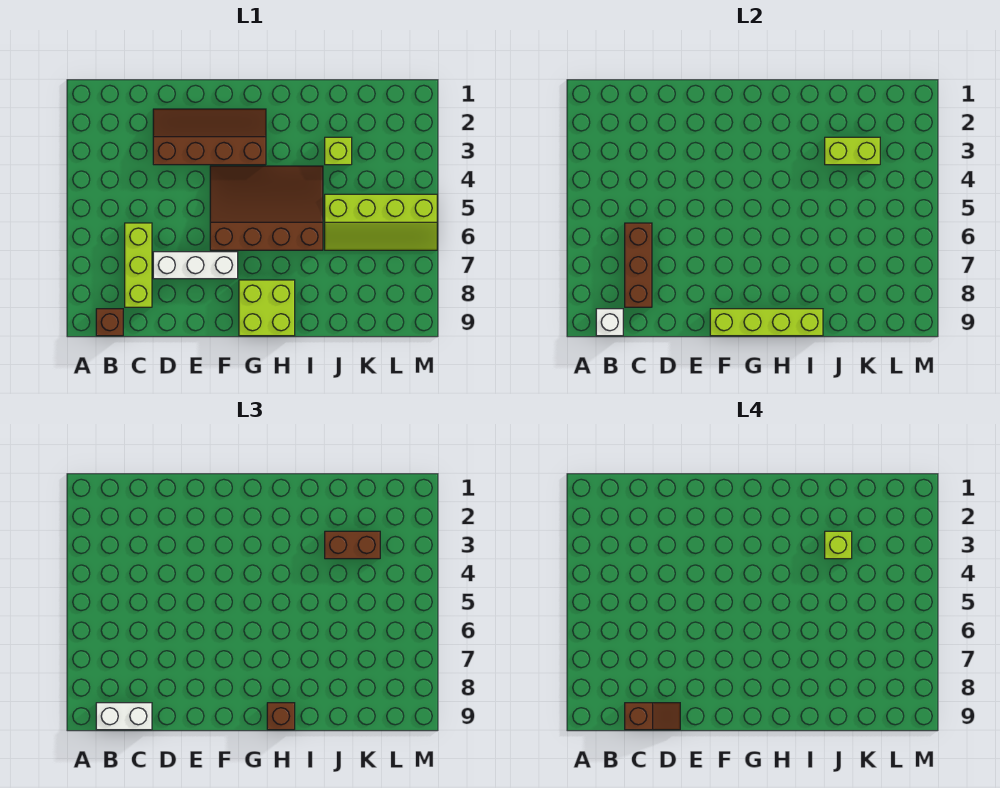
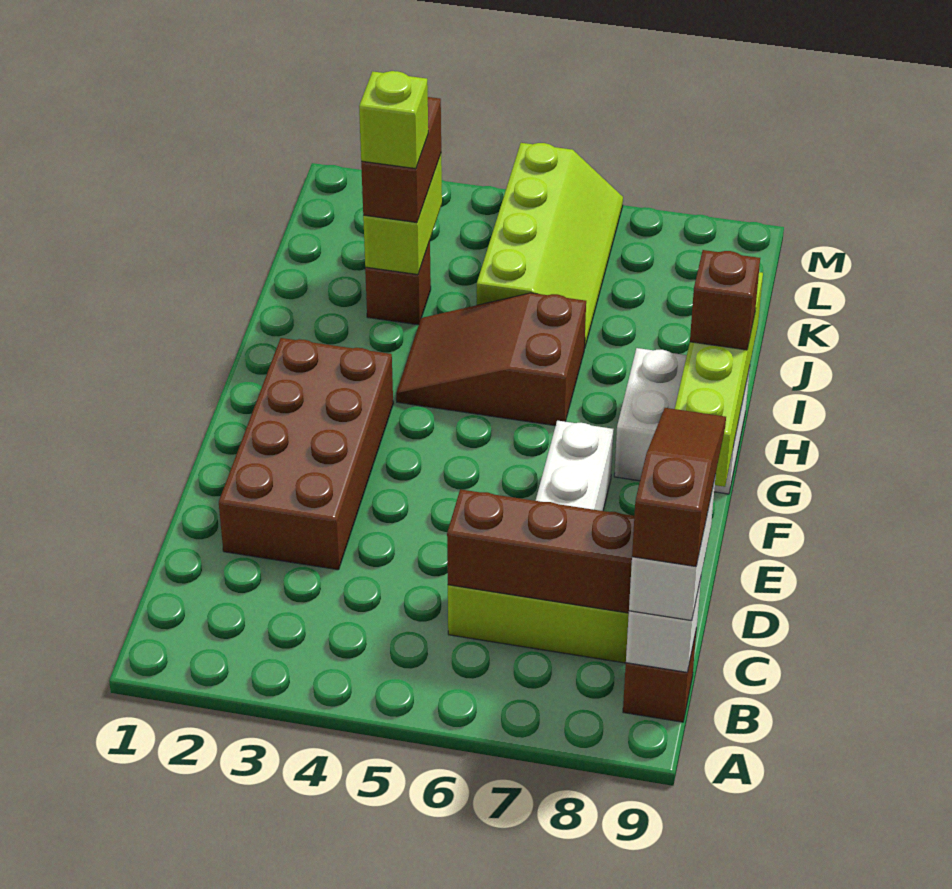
brown slope C9:D9 level 4 top C -> brown slope B9:D9 level 4 top B
brown slope D2:G3 level 1 top 3 -> brown brick D2:G3 level 1
brown slope F4:I6 level 1 top 6 -> brown slope H4:I6 level 1 top 6
lime brick G8:H9 level 1 -> white brick G8:H9 level 1
lime brick J3 level 1 -> brown brick J3 level 1

